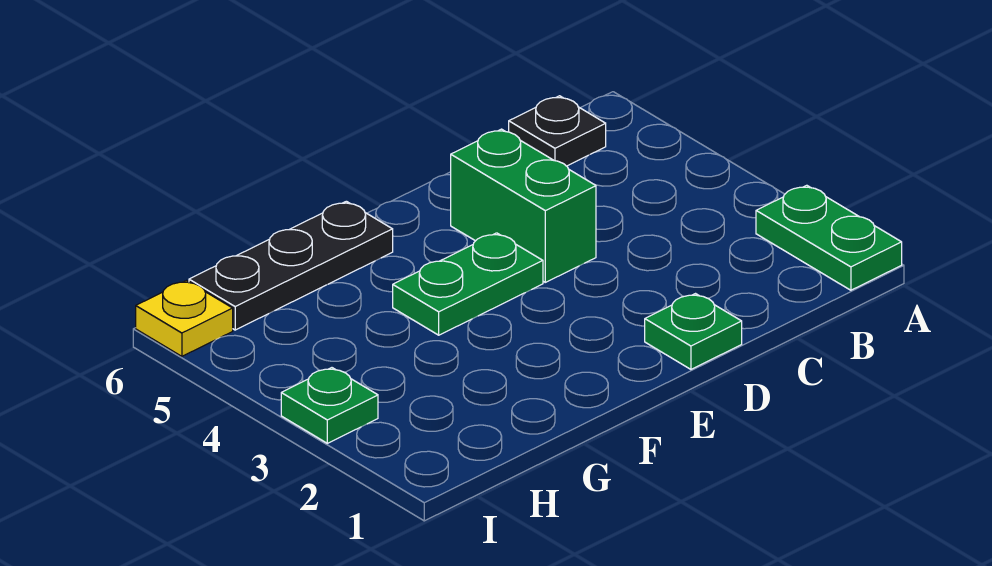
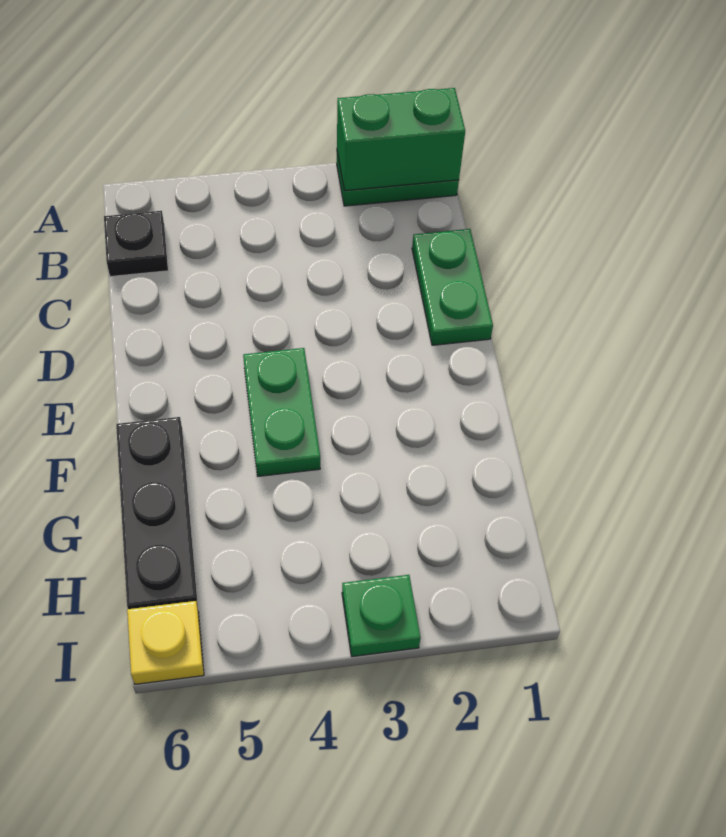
green plate D1 level 1 -> green plate C1:D1 level 1
green brick D4:D5 level 1 -> green brick A1:A2 level 2

